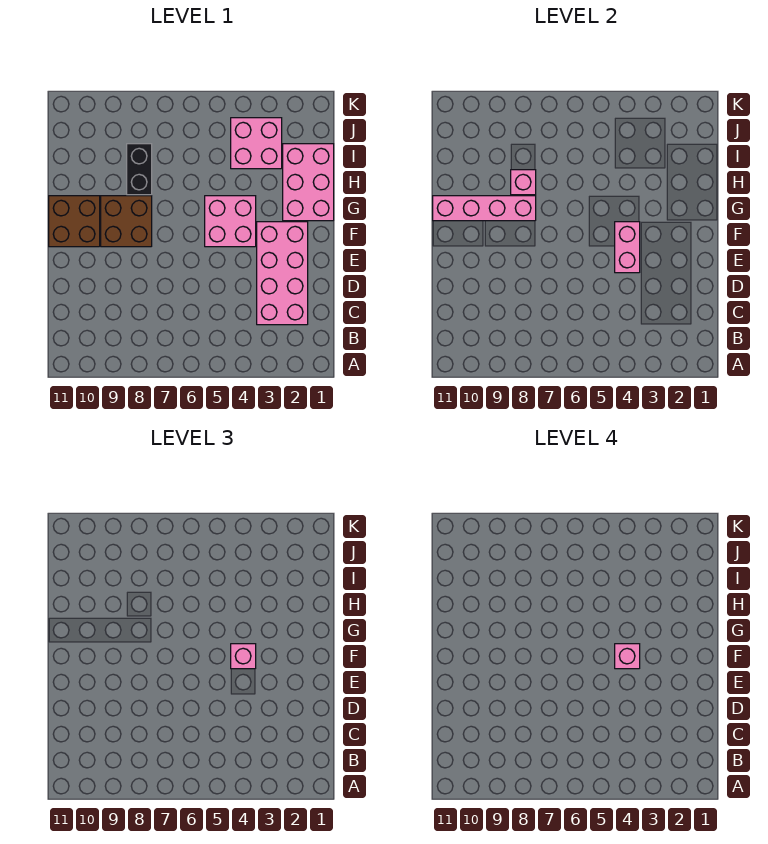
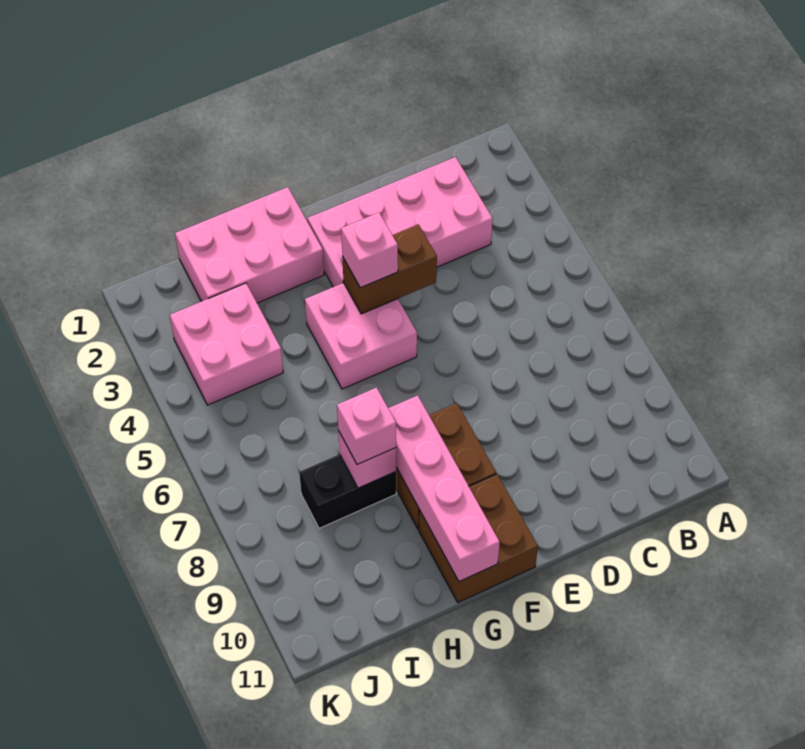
pink brick E4:F4 level 2 -> brown brick E4:F4 level 2
pink brick F4 level 4 -> pink brick H8 level 3

